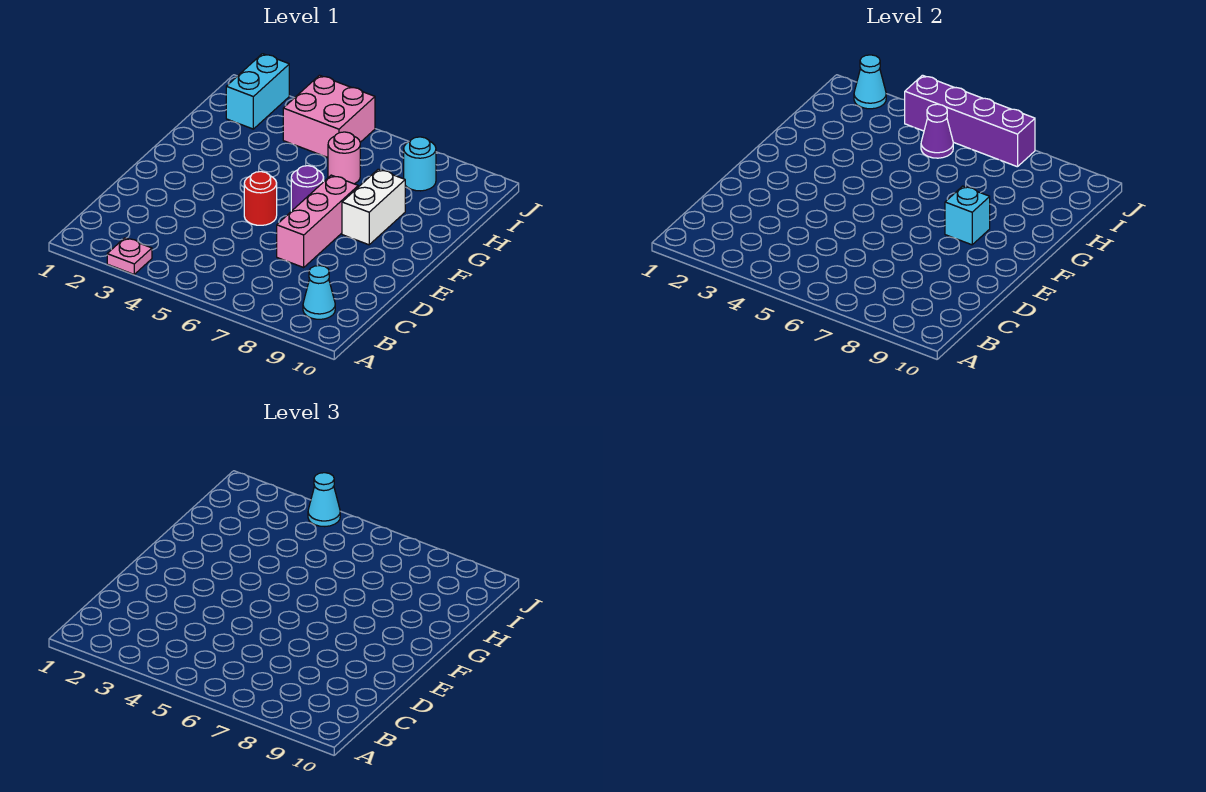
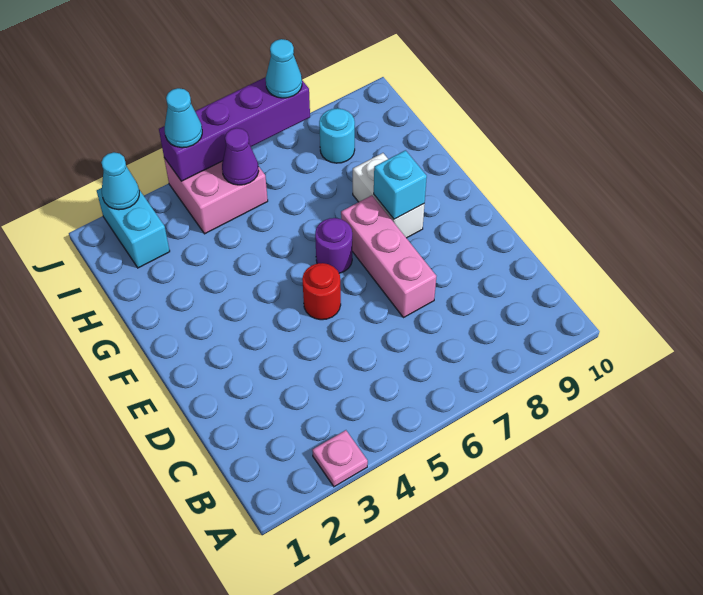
cyan cone B9 level 1 -> cyan cone J7 level 3
pink round brick H6 level 1 -> none

